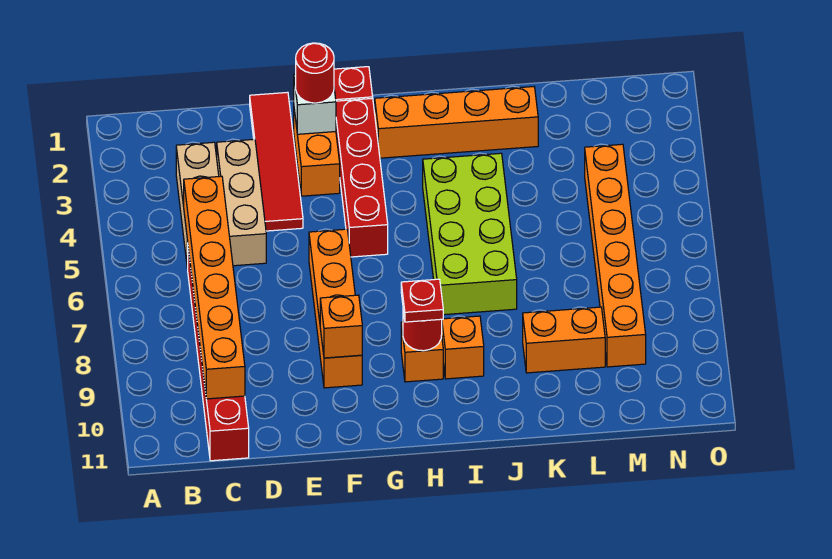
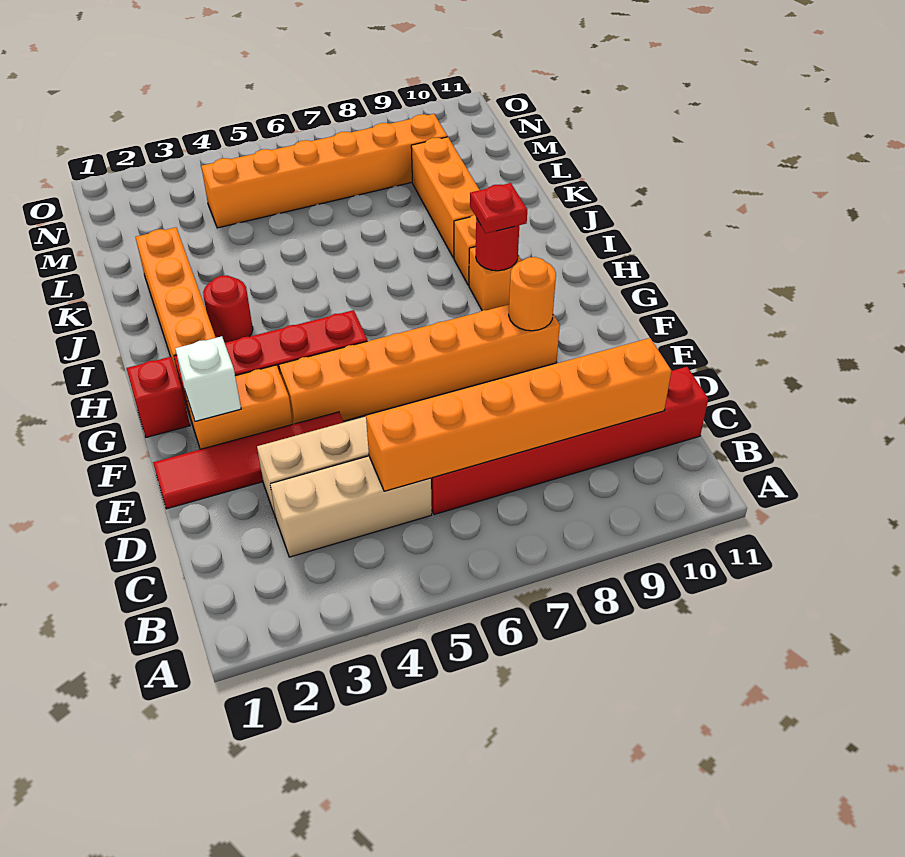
red round brick F2 level 3 -> red round brick I3 level 1
orange brick F6:F9 level 1 -> orange brick F4:F9 level 1
orange brick F9 level 2 -> orange round brick F9 level 2
lime brick I4:J7 level 1 -> none
orange brick K9:L9 level 1 -> orange brick J9:L9 level 1

